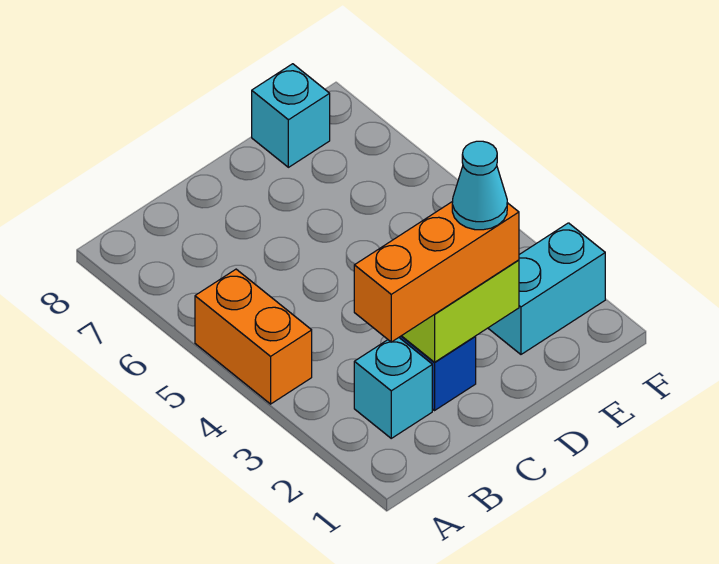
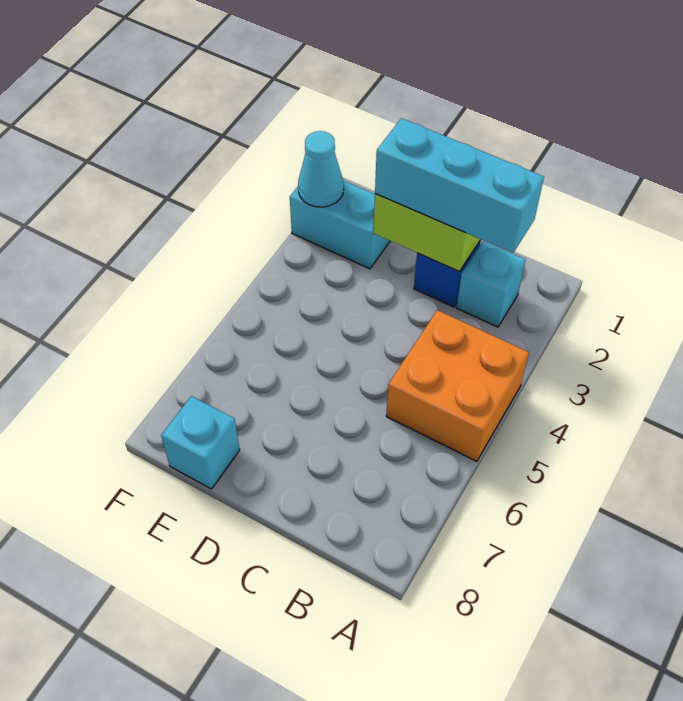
orange brick A4:A5 level 1 -> orange brick A4:B5 level 1
orange brick B2:D2 level 3 -> cyan brick B2:D2 level 3
cyan cone D2 level 4 -> cyan cone F2 level 2

